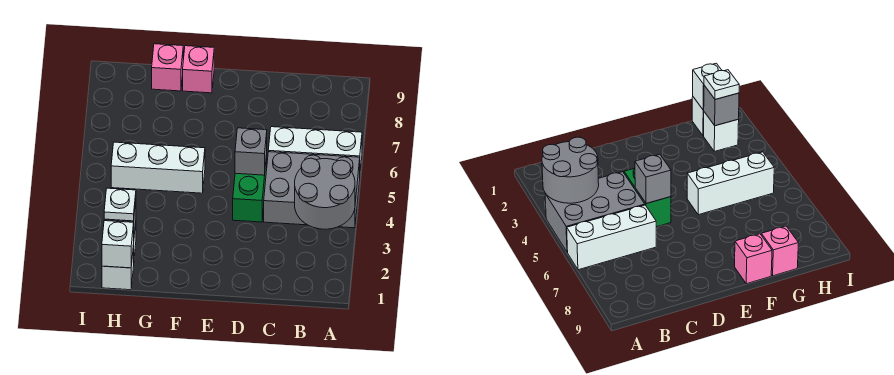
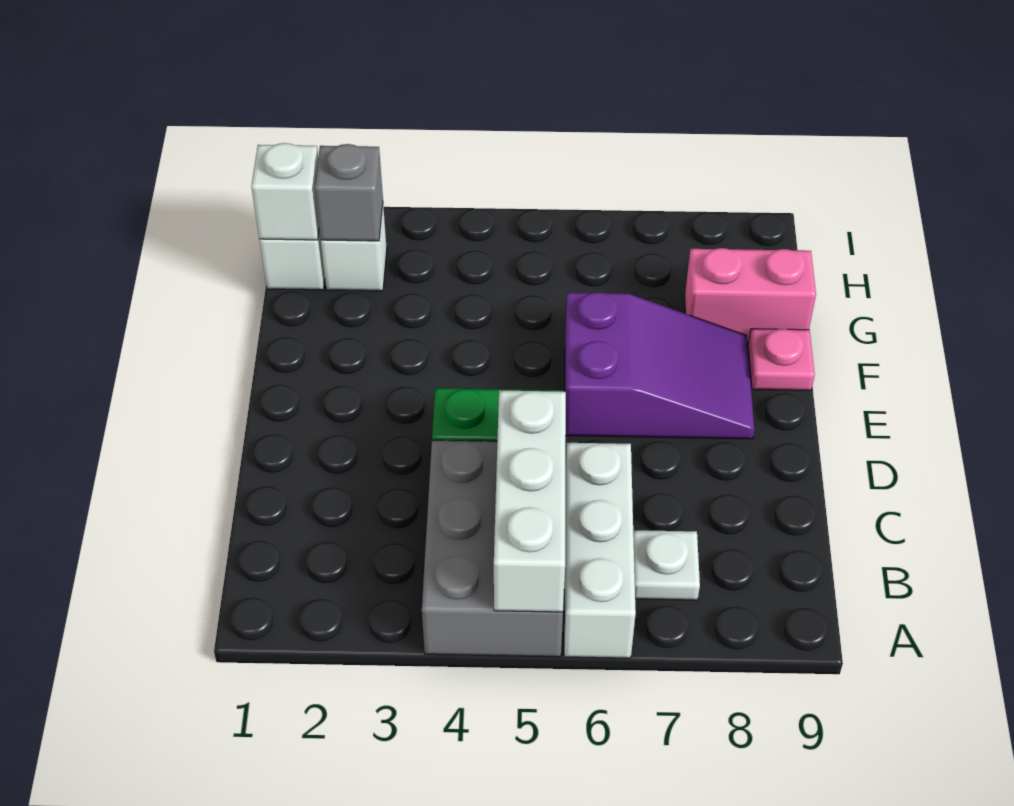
grey round brick A3:B4 level 2 -> none
grey brick D5 level 2 -> none
none -> purple slope E6:F8 level 1 top 6
white brick F5:H5 level 1 -> white brick A5:C5 level 2
pink brick F9 level 1 -> pink plate F9 level 1
pink brick G9 level 1 -> pink brick G8:G9 level 1
white plate H2 level 3 -> white plate B7 level 1

